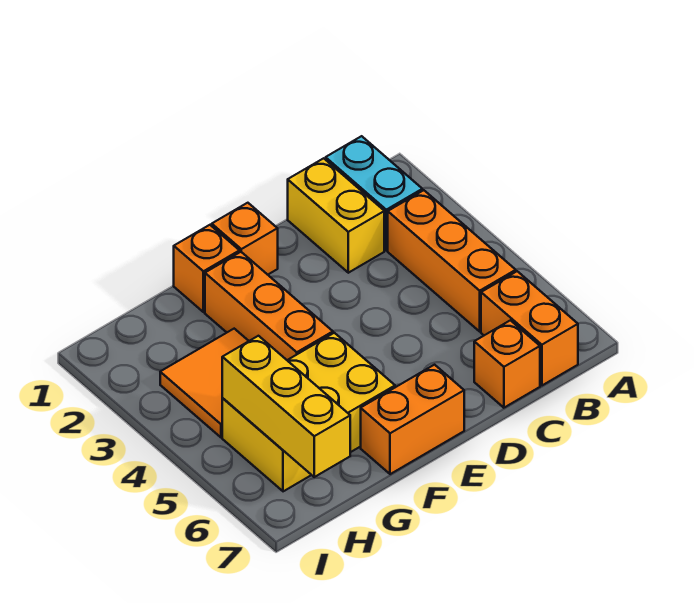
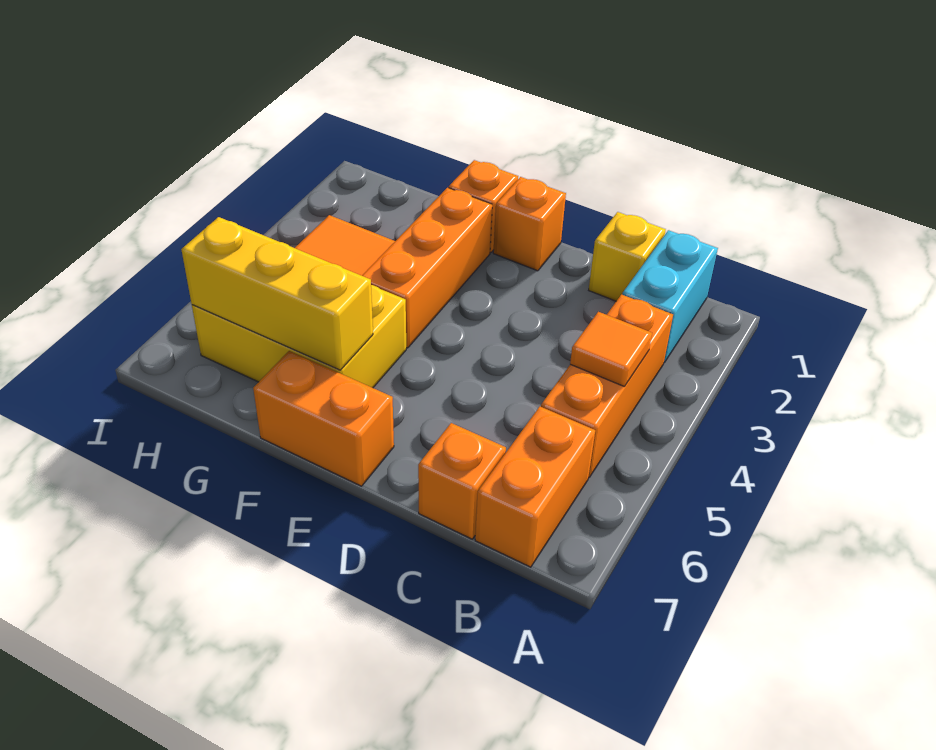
none -> orange tile B4 level 2
yellow brick C1:C2 level 1 -> yellow brick C1 level 1
yellow brick H5:H7 level 2 -> yellow brick F6:H6 level 2

